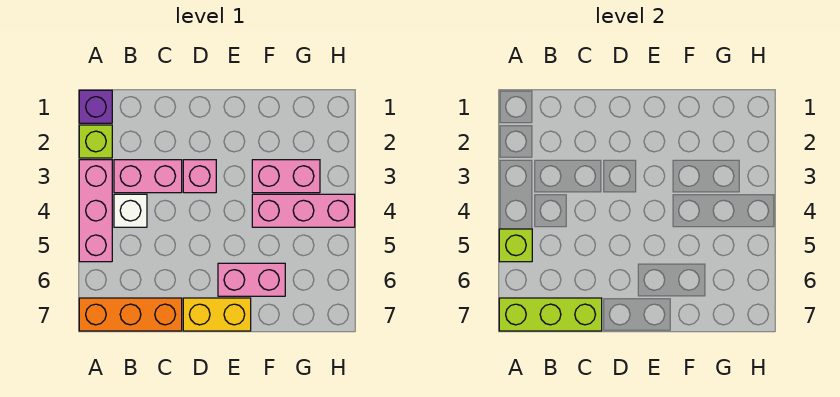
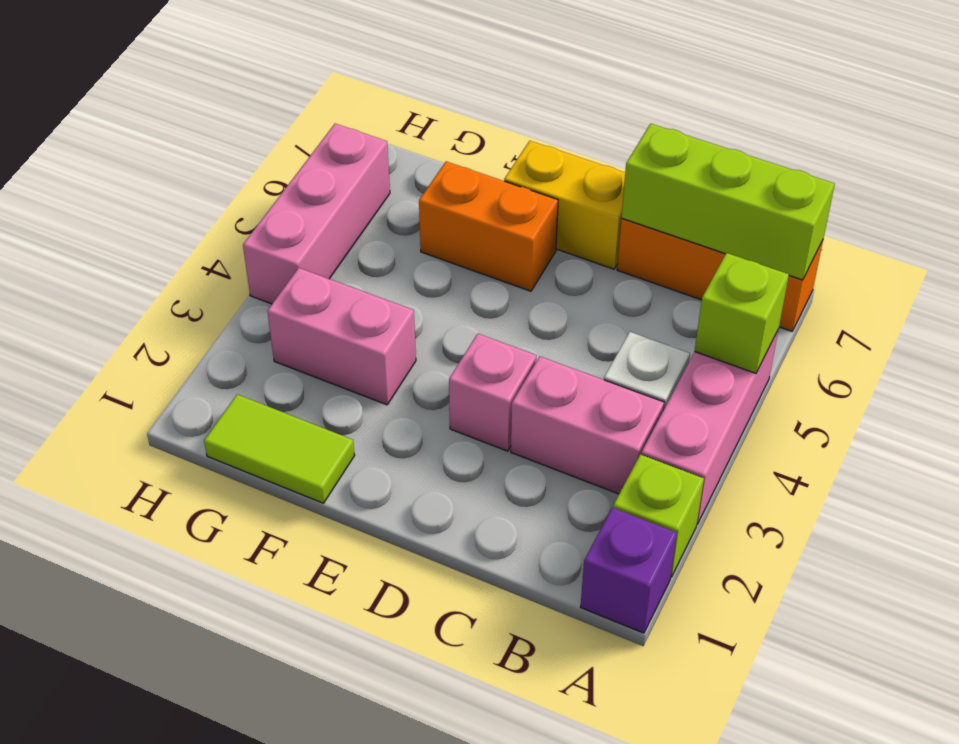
pink brick E6:F6 level 1 -> orange brick E6:F6 level 1
none -> lime tile F1:G1 level 1
pink brick F4:H4 level 1 -> pink brick H4:H6 level 1

